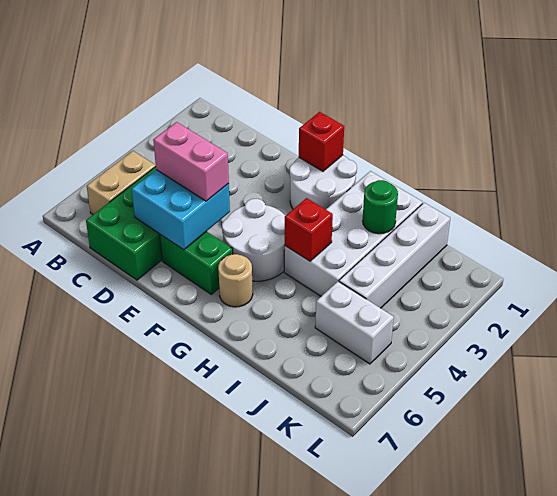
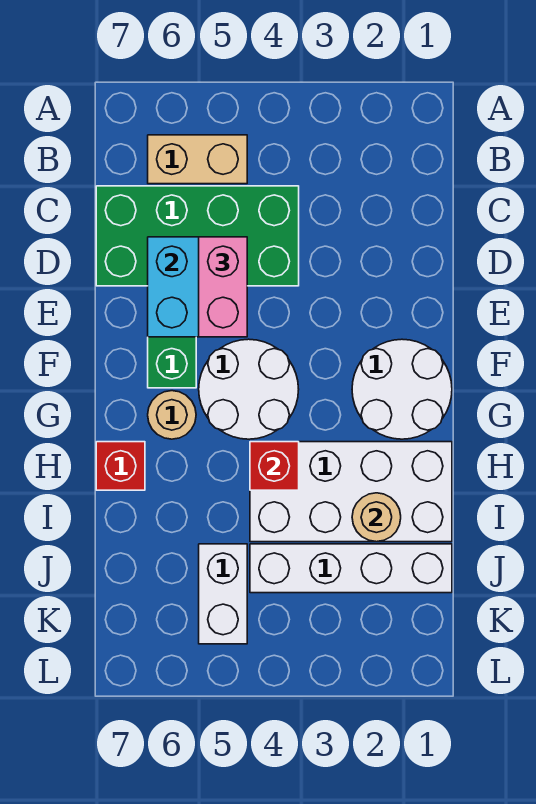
red brick F1 level 2 -> red brick H7 level 1
green round brick I2 level 2 -> tan round brick I2 level 2

